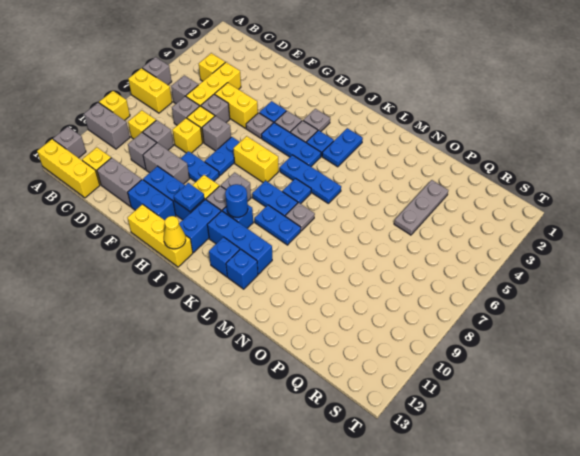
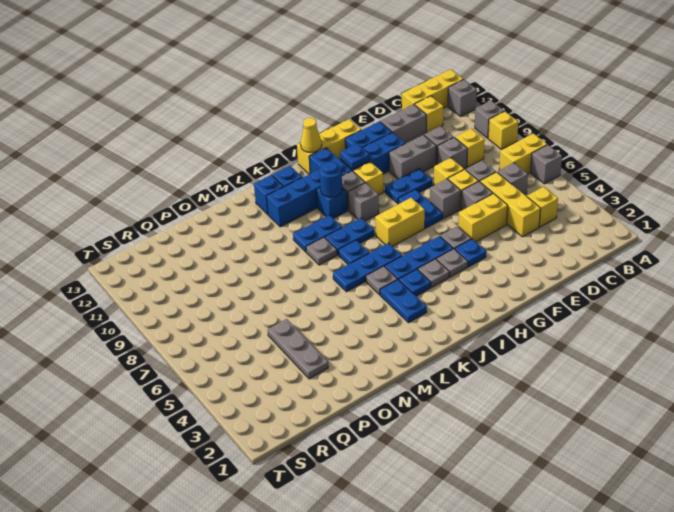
grey brick A10:B10 level 1 -> grey brick A10 level 1
grey plate I3 level 1 -> grey plate K5 level 1

